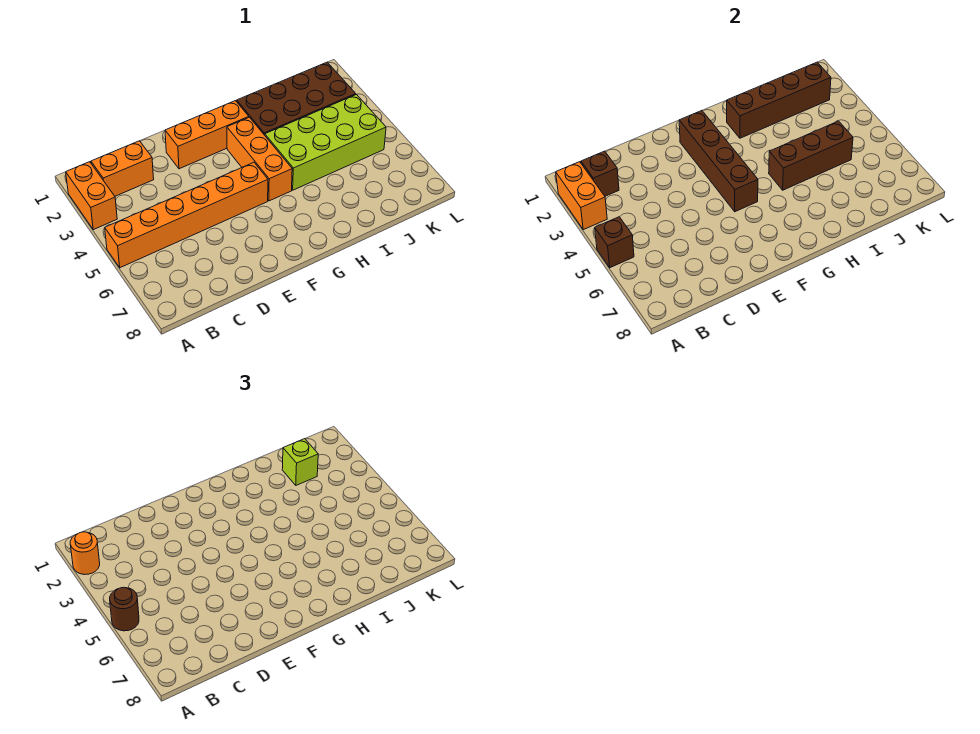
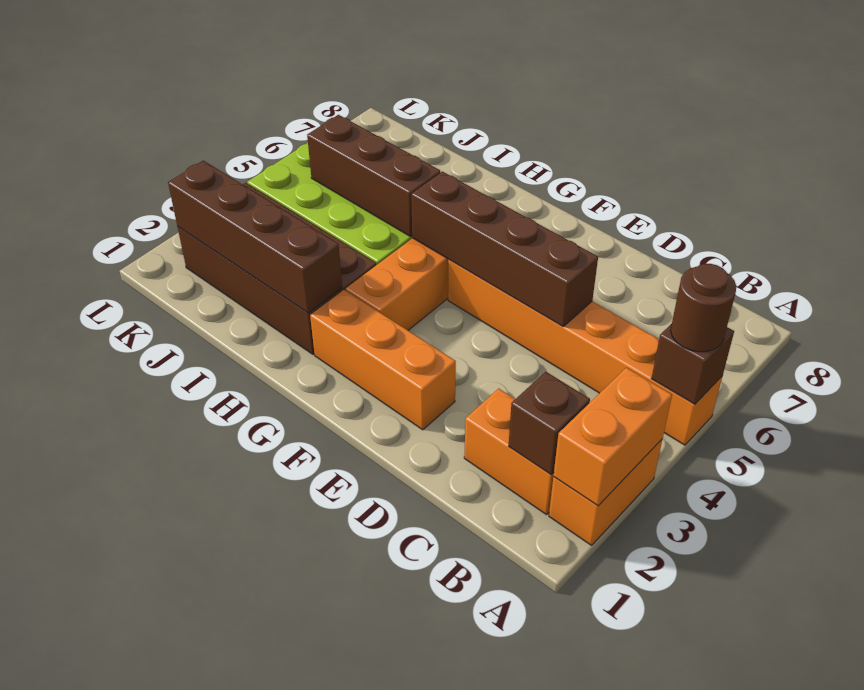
orange round brick A2 level 3 -> none
brown brick F2:F5 level 2 -> brown brick D5:G5 level 2
lime brick J2 level 3 -> none

